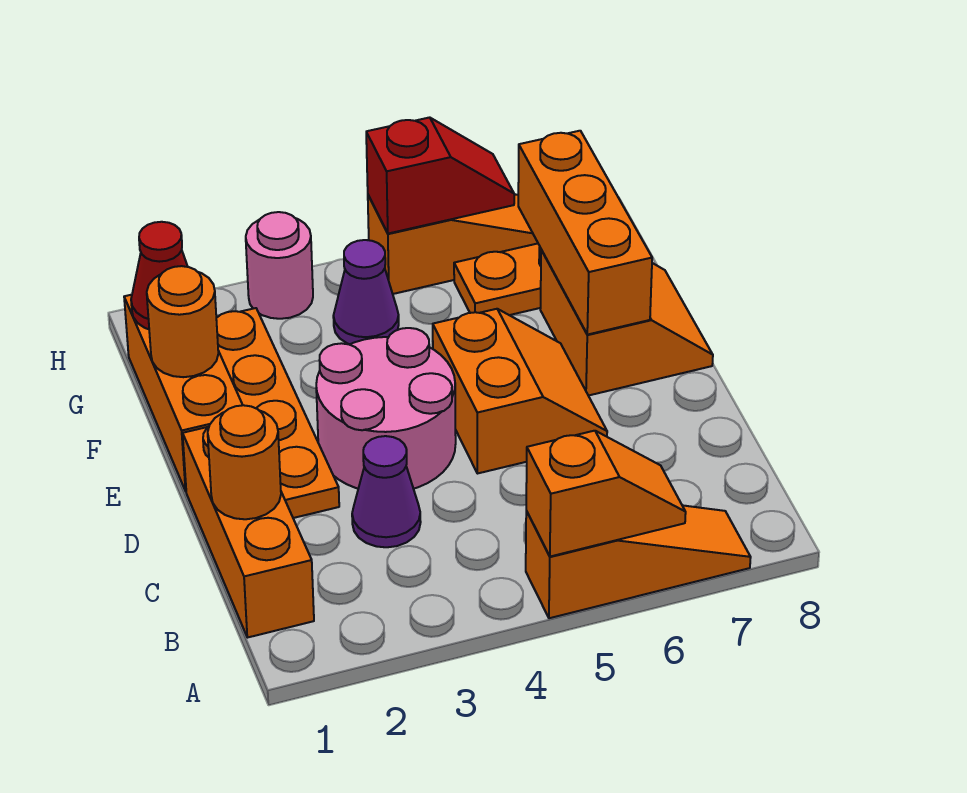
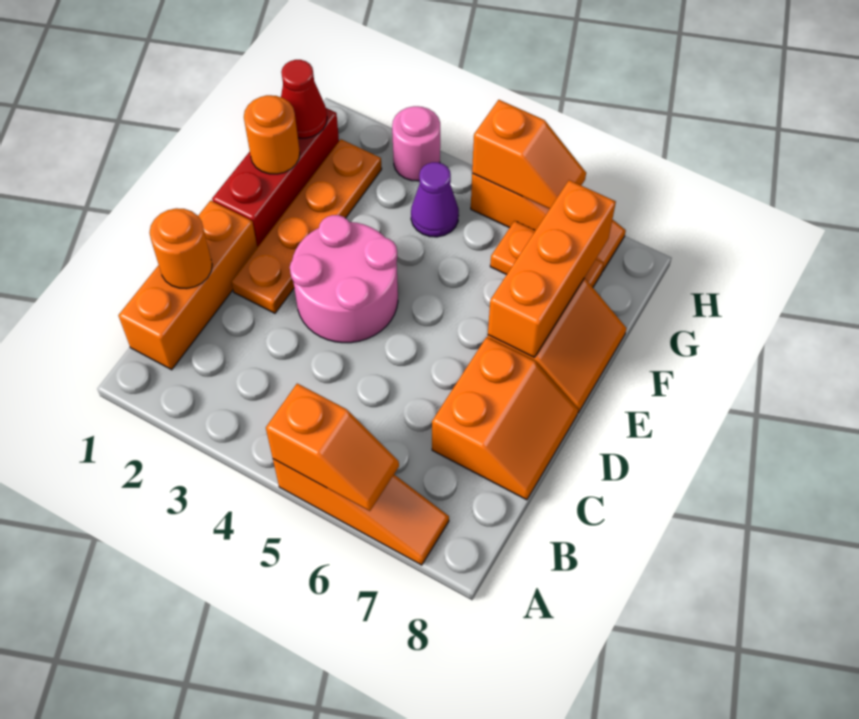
purple cone C3 level 1 -> none
orange slope D5:E6 level 1 top 5 -> orange slope C7:D8 level 1 top 7
orange brick E1:G1 level 1 -> red brick E1:G1 level 1
red slope H5:H6 level 2 top 5 -> orange slope H5:H6 level 2 top 5

